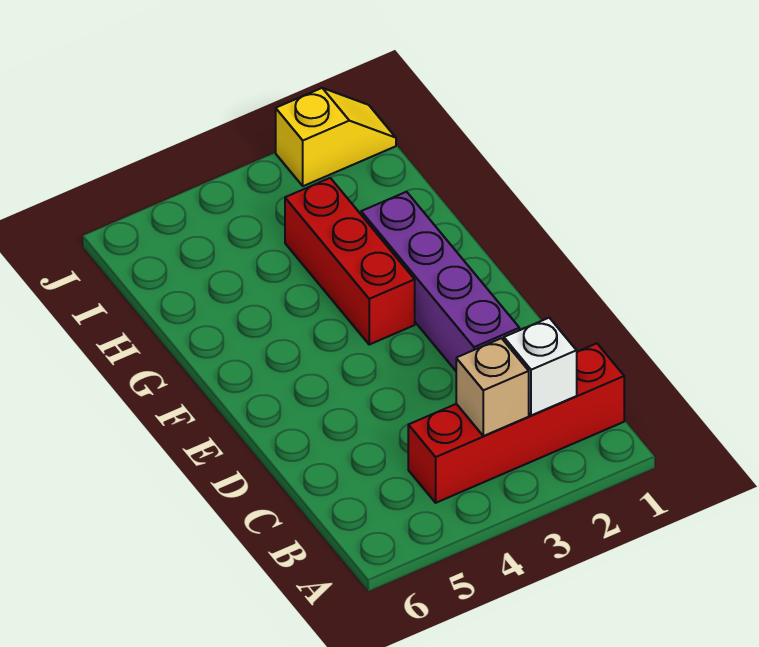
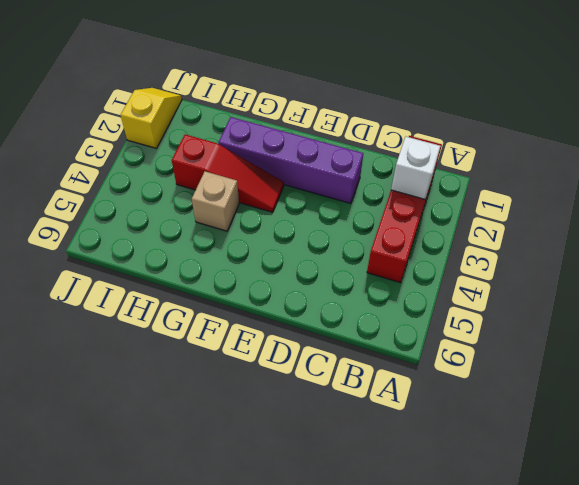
tan brick B3 level 2 -> tan brick G4 level 1
red brick F3:H3 level 1 -> red slope F3:H3 level 1 top H

